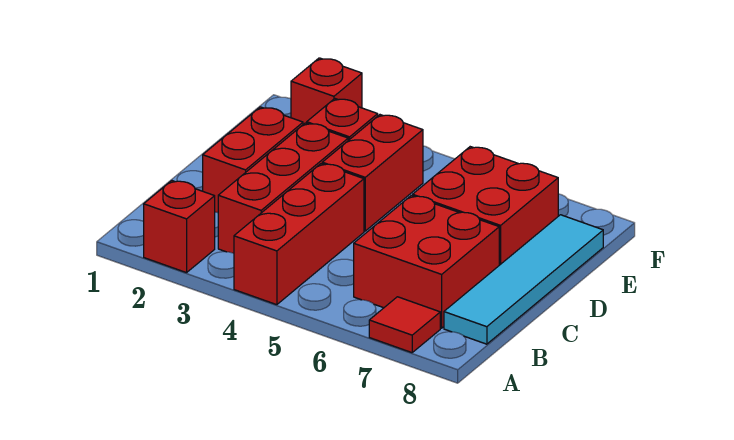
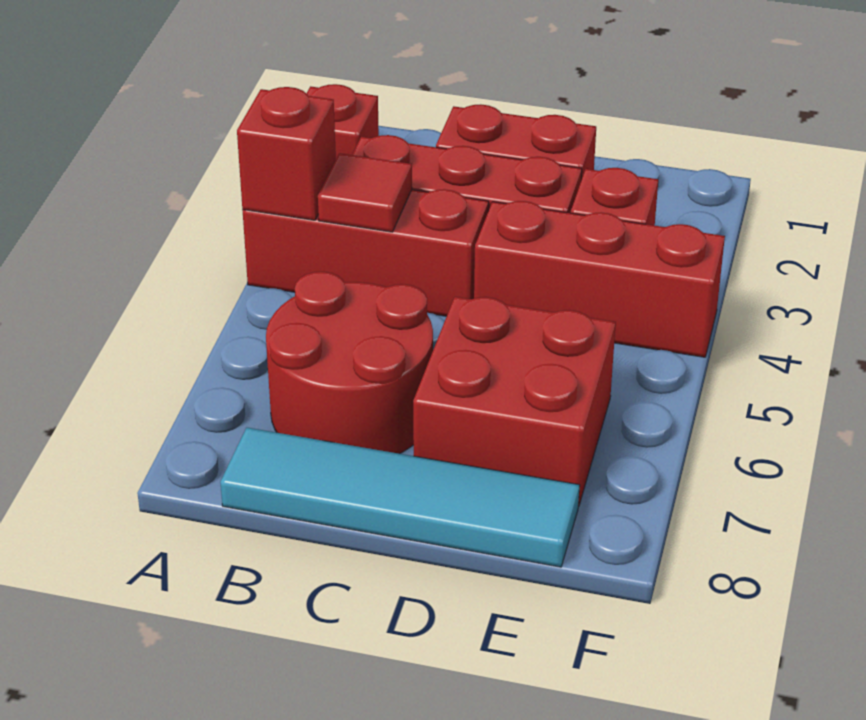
red tile A7 level 1 -> red tile B4 level 2
red brick B6:C7 level 1 -> red round brick B6:C7 level 1
red brick D4:E4 level 1 -> red brick D4:F4 level 1
red brick F2 level 1 -> red brick A4 level 2

